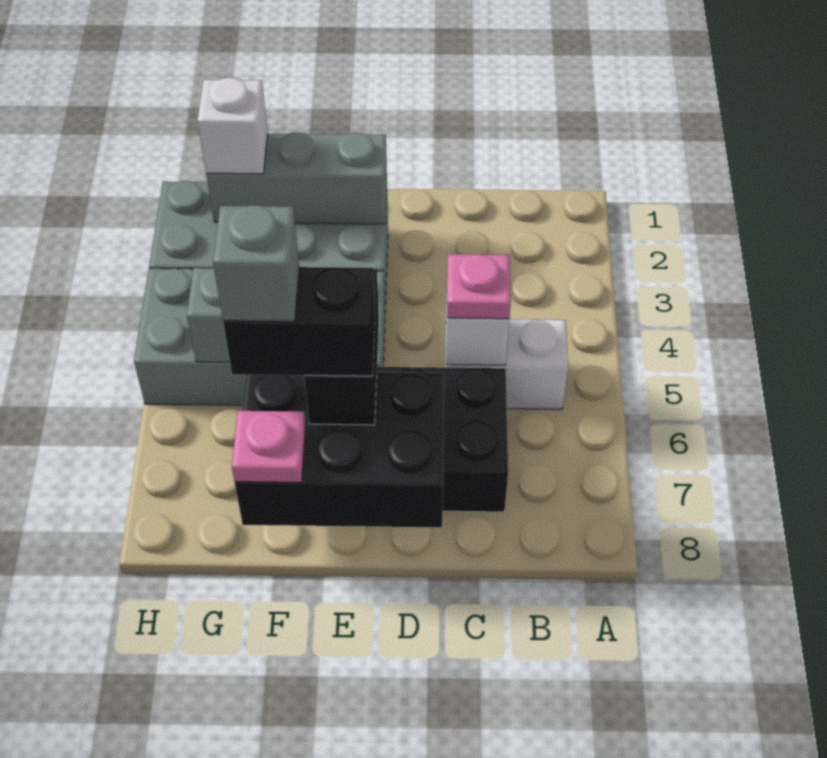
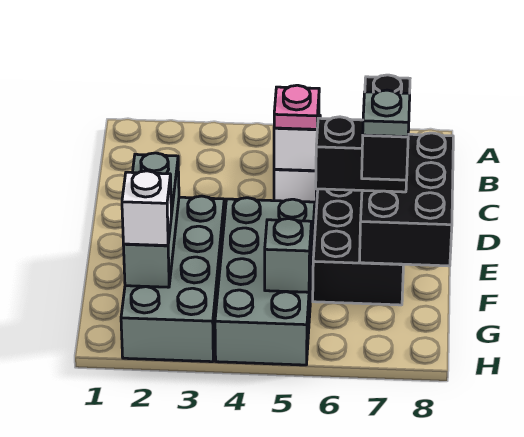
grey brick F7 level 5 -> grey plate F7 level 5
pink plate F8 level 3 -> none

